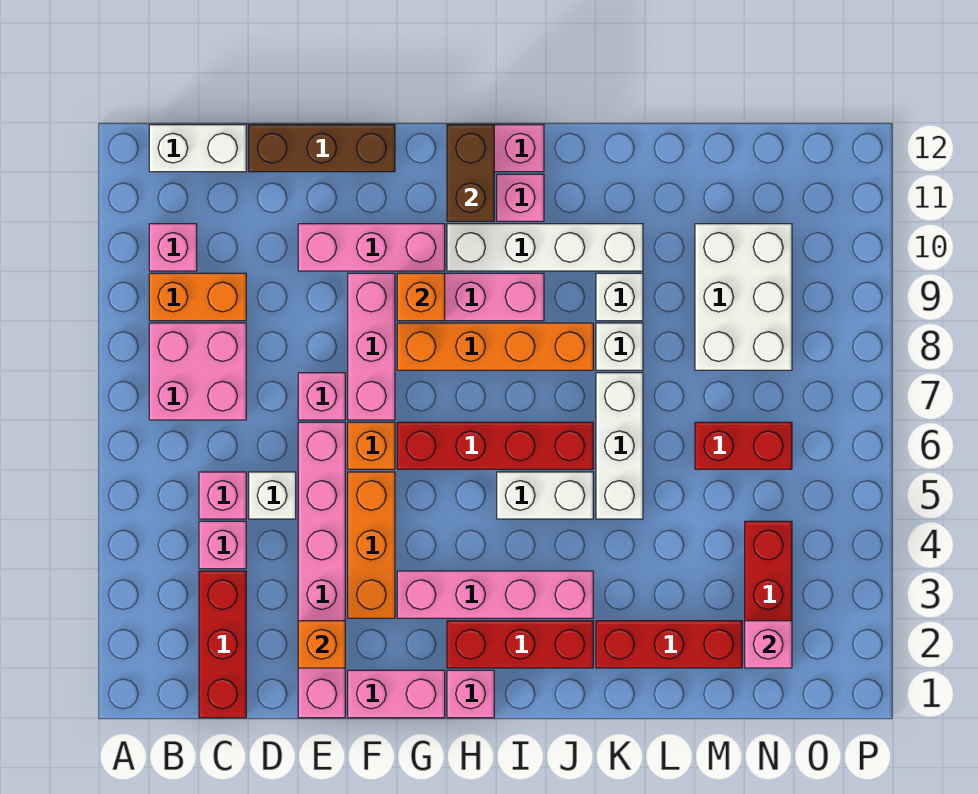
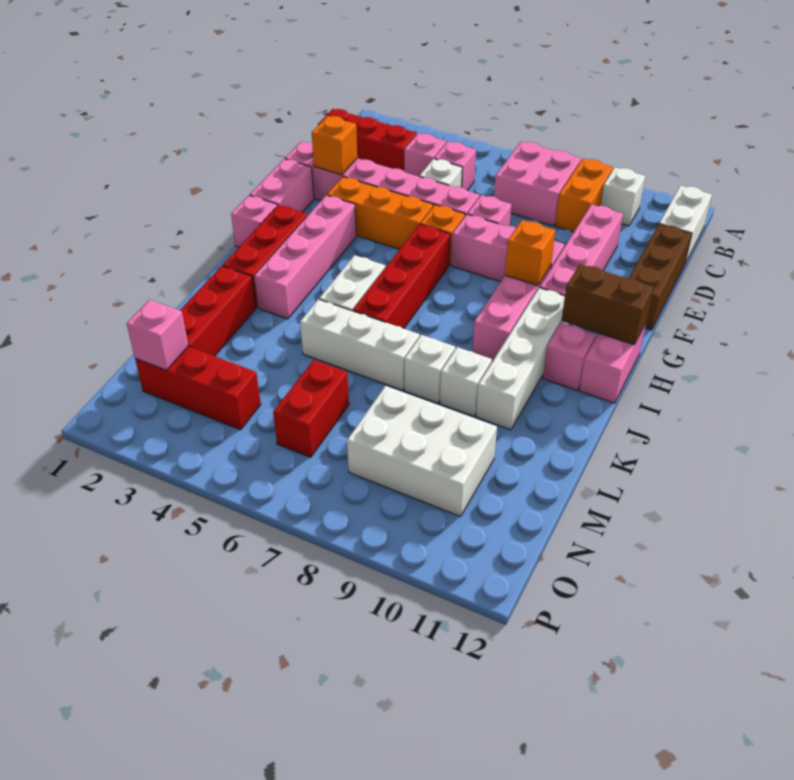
pink brick B10 level 1 -> white brick B10 level 1
pink brick E10:G10 level 1 -> pink brick D10:G10 level 1
orange brick G8:J8 level 1 -> none

